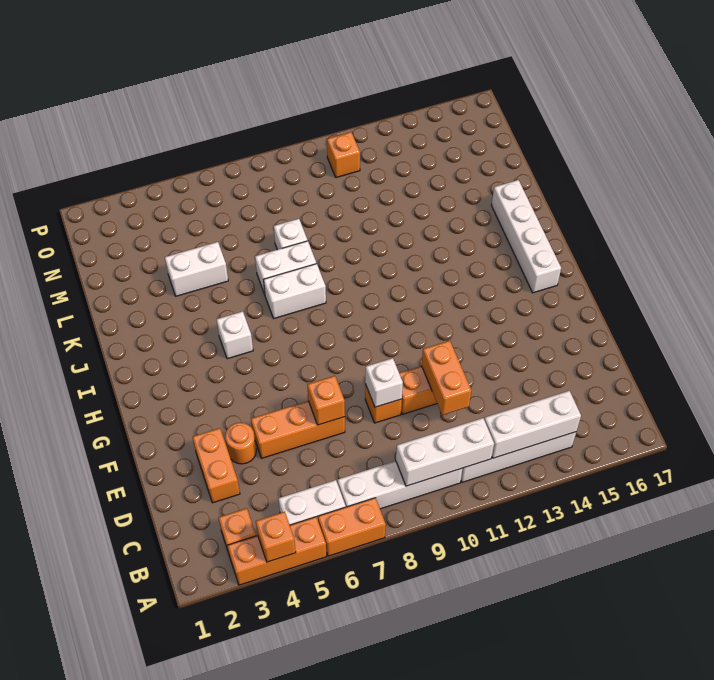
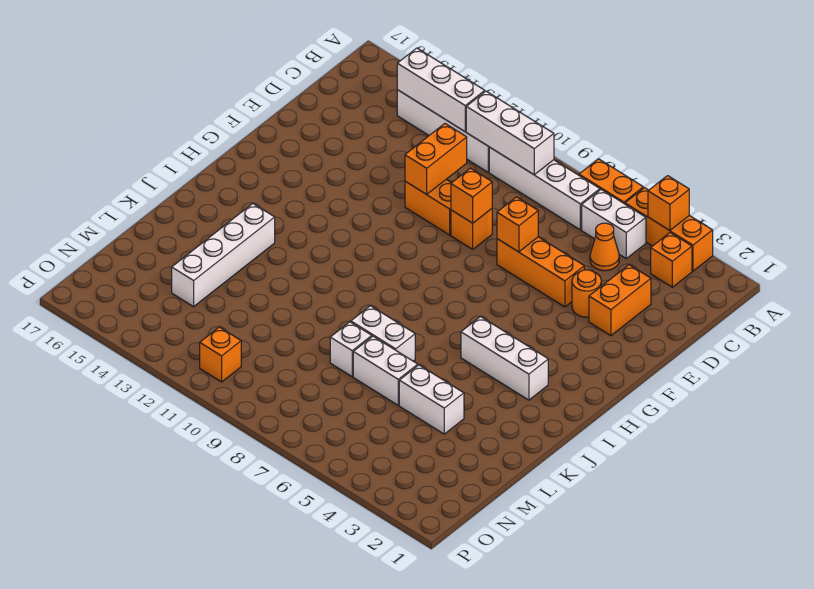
none -> orange cone C5 level 1
white brick E9 level 2 -> orange brick E9 level 2
white brick H16:K16 level 1 -> white brick J14:M14 level 1
white brick I5 level 1 -> white brick I3:I5 level 1
white brick J7:J8 level 1 -> white brick L6:L7 level 1

